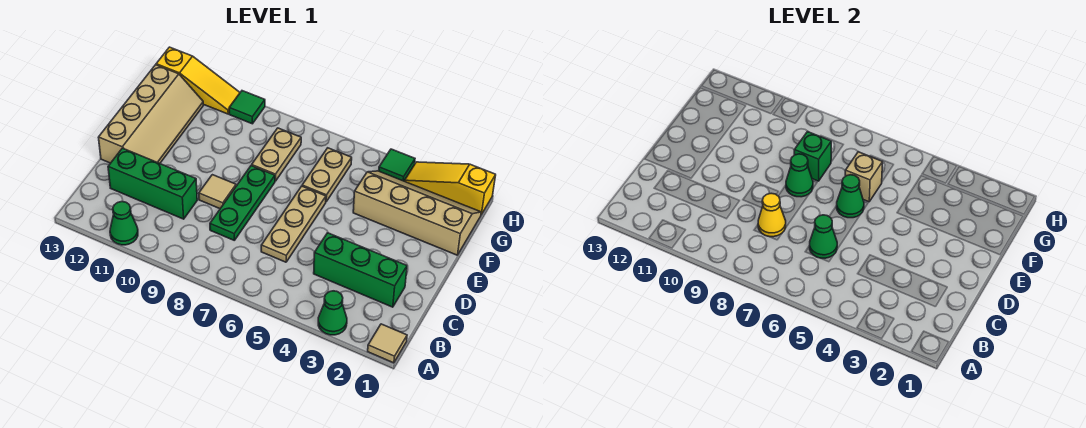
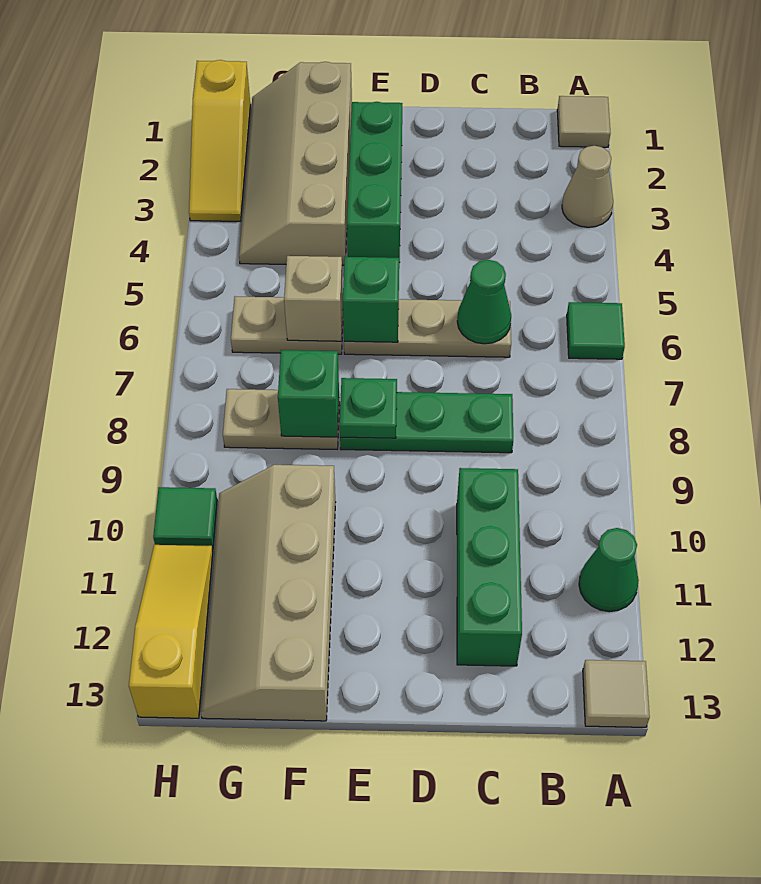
green cone A3 level 1 -> tan cone A3 level 1
green brick C2:C4 level 1 -> green brick E2:E4 level 1
yellow cone C8 level 2 -> none
tan tile D9 level 1 -> tan tile A13 level 1
tan slope D12:G13 level 1 top 13 -> tan slope F10:G13 level 1 top F
green cone E6 level 2 -> green brick E6 level 2
green cone E8 level 2 -> green plate E8 level 2
green tile H4 level 1 -> green tile A6 level 1

